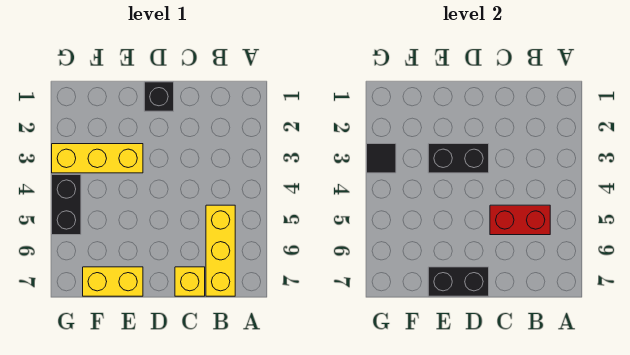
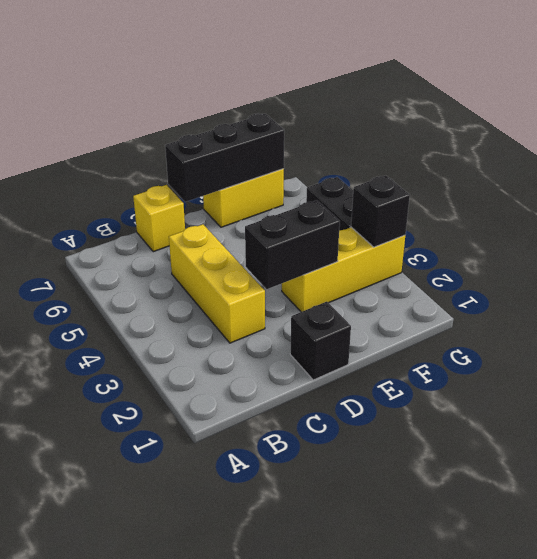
yellow brick B5:B7 level 1 -> yellow brick C3:C5 level 1
red brick B5:C5 level 2 -> none
black brick D7:E7 level 2 -> black brick D7:F7 level 2
black tile G3 level 2 -> black brick G3 level 2

